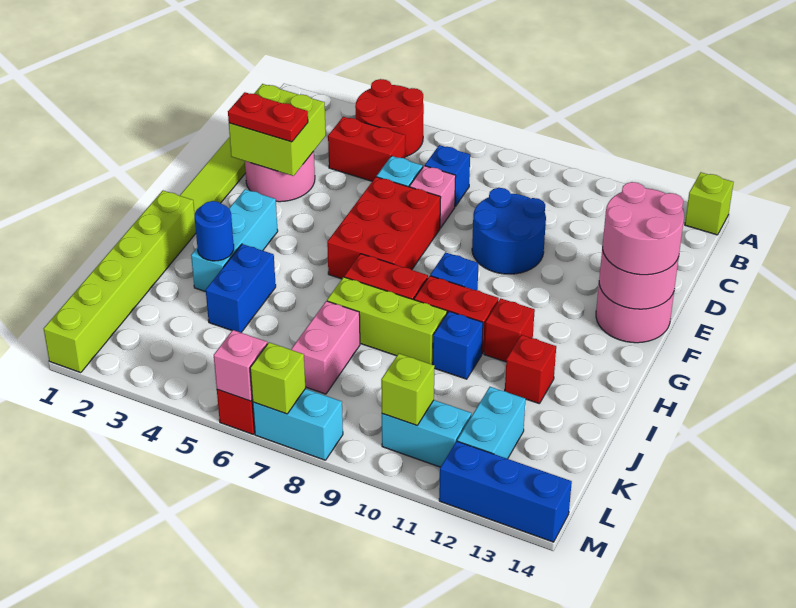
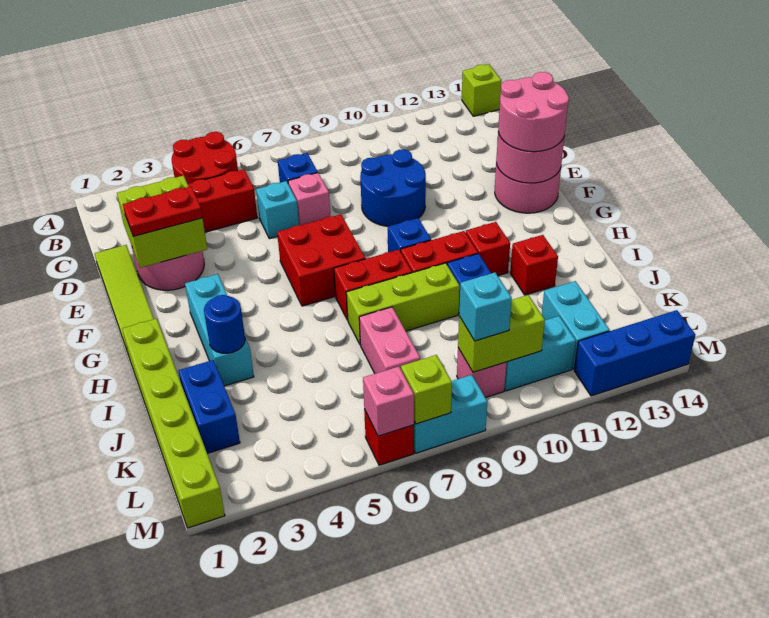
red brick E6:G7 level 1 -> red brick F6:G7 level 1
blue brick I4:J4 level 1 -> blue brick J2:K2 level 1
none -> pink brick L9 level 1
none -> cyan brick L9 level 3
lime brick L10 level 2 -> lime brick L9:L10 level 2

